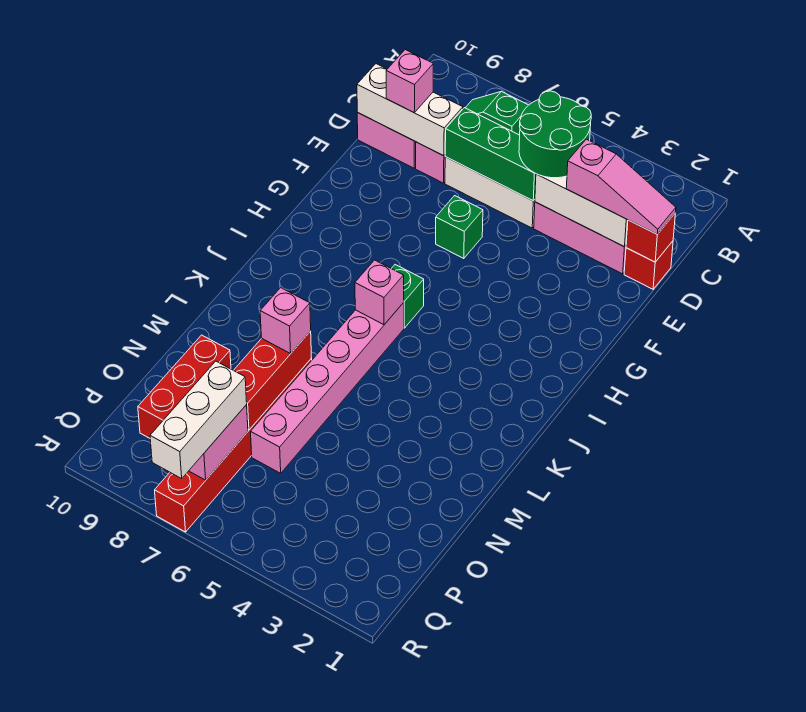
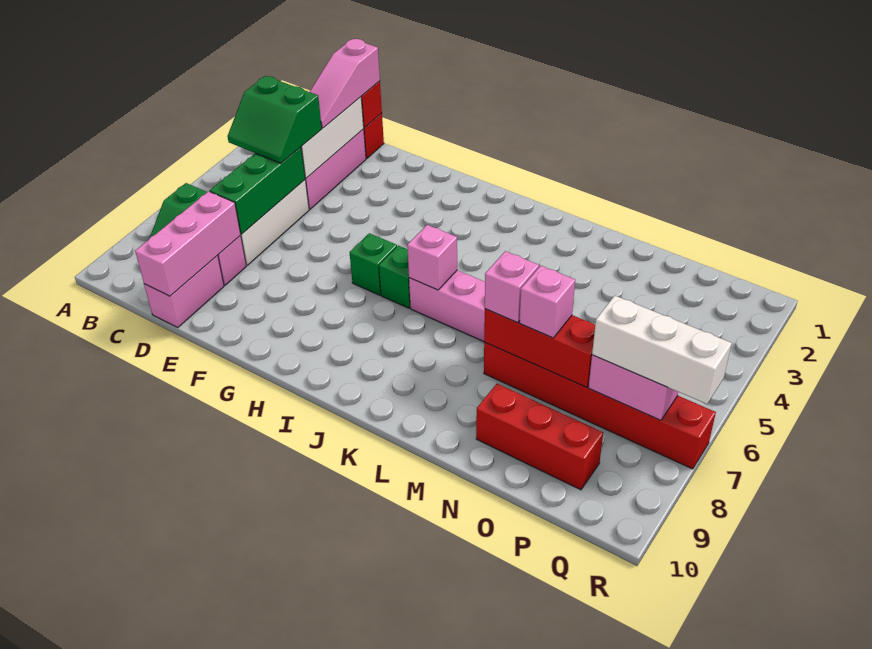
green round brick C4:D5 level 3 -> green slope C4:D5 level 3 top 4
pink slope D1:D3 level 3 top 3 -> pink slope D1:D3 level 3 top 1
white brick D8:D10 level 2 -> pink brick D8:D10 level 2
pink brick D9 level 3 -> pink brick N7 level 3
green brick F6 level 1 -> green brick H6 level 1

